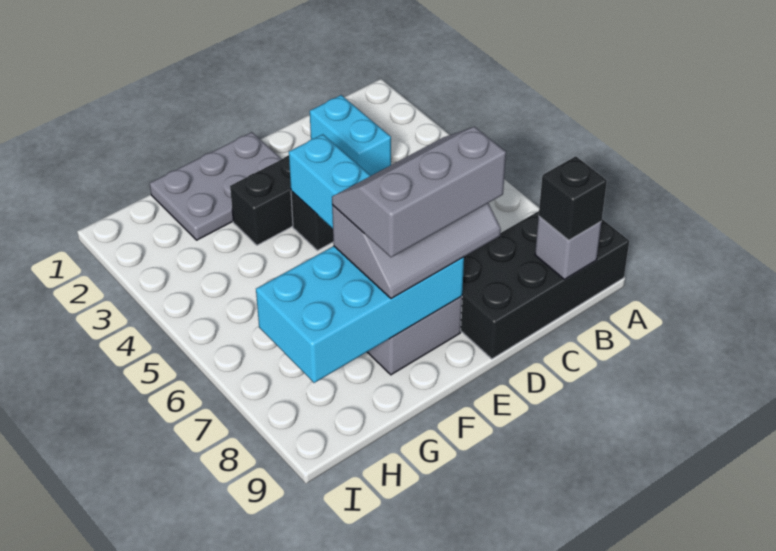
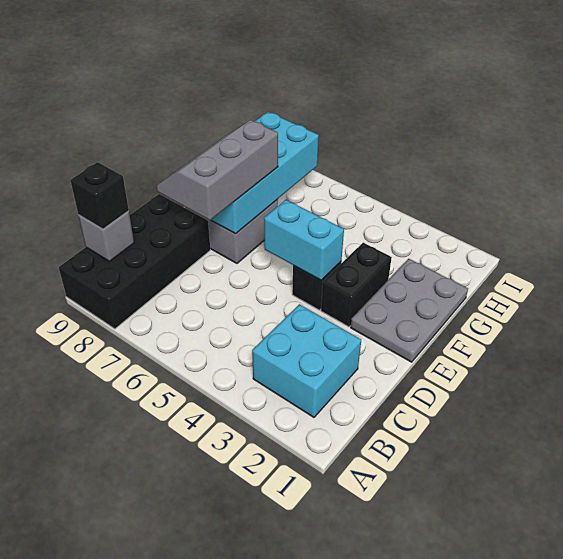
cyan brick C2:C3 level 1 -> cyan brick B2:C3 level 1
grey slope D7:F8 level 4 top 8 -> none

